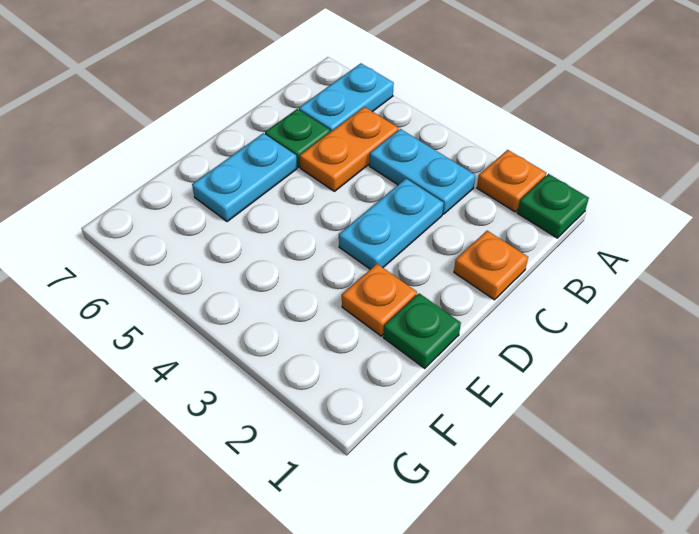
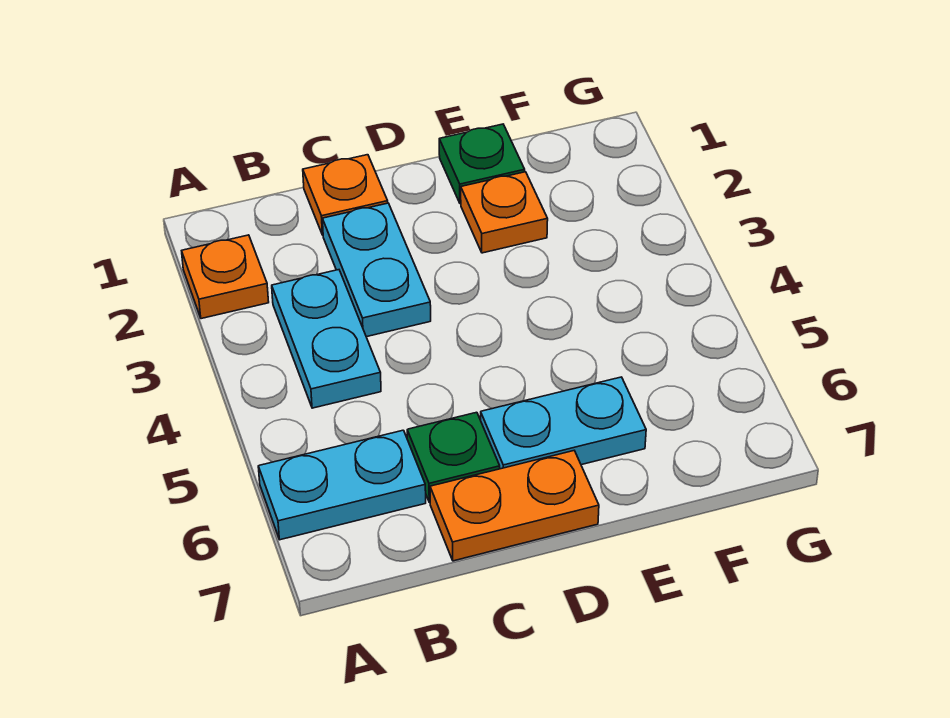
green plate A1 level 1 -> none
orange plate B5:C5 level 1 -> orange plate C7:D7 level 1
cyan plate C3:D3 level 1 -> cyan plate C2:C3 level 1

